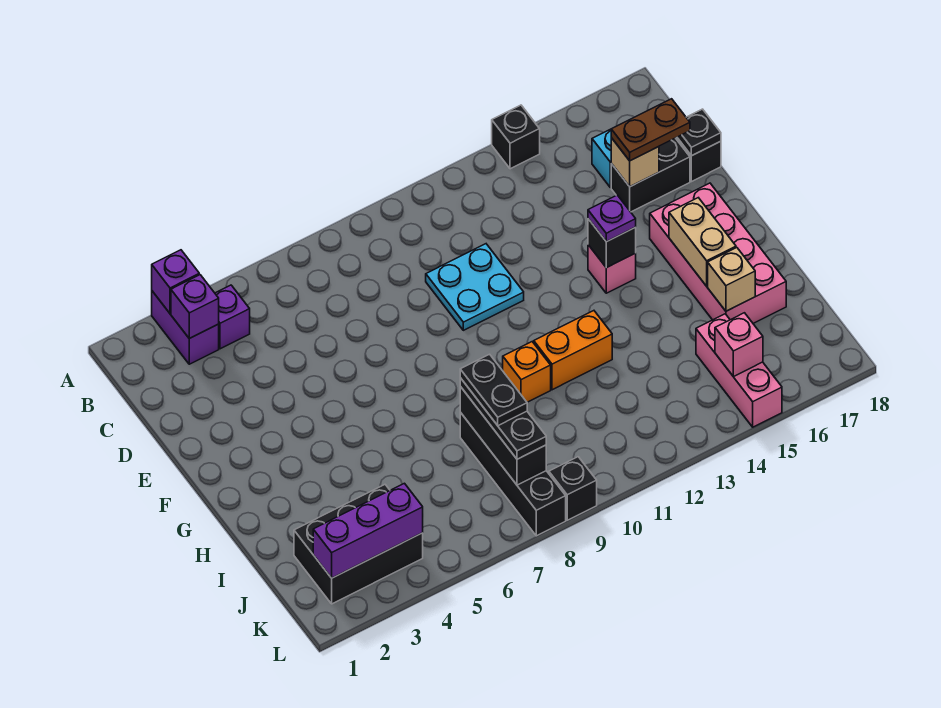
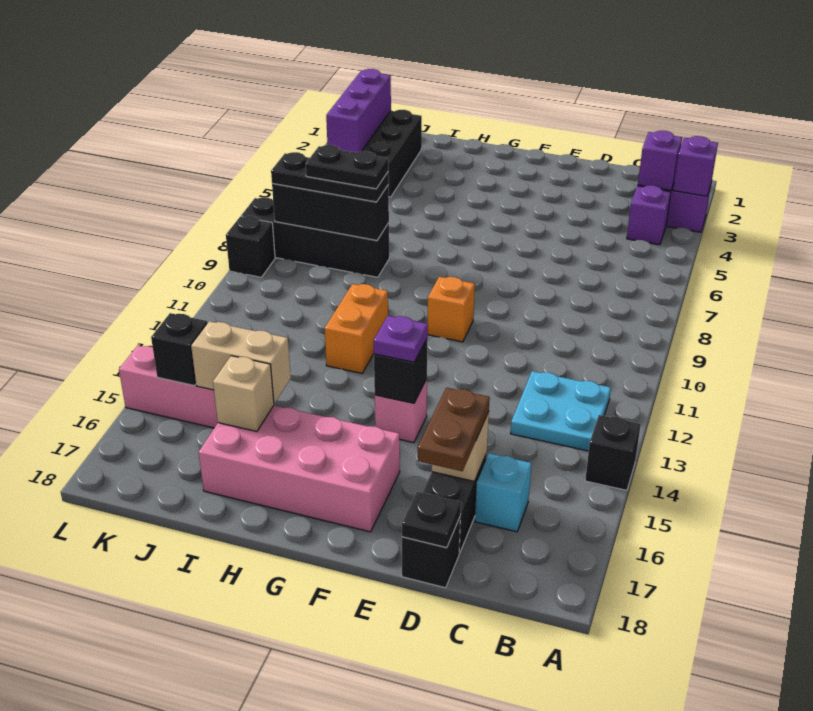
cyan plate D10:E11 level 1 -> cyan plate B12:C13 level 1
tan brick G16:H16 level 2 -> tan brick I15:J15 level 2
orange brick H10 level 1 -> orange brick F10 level 1
pink brick K15 level 2 -> black brick K15 level 2

